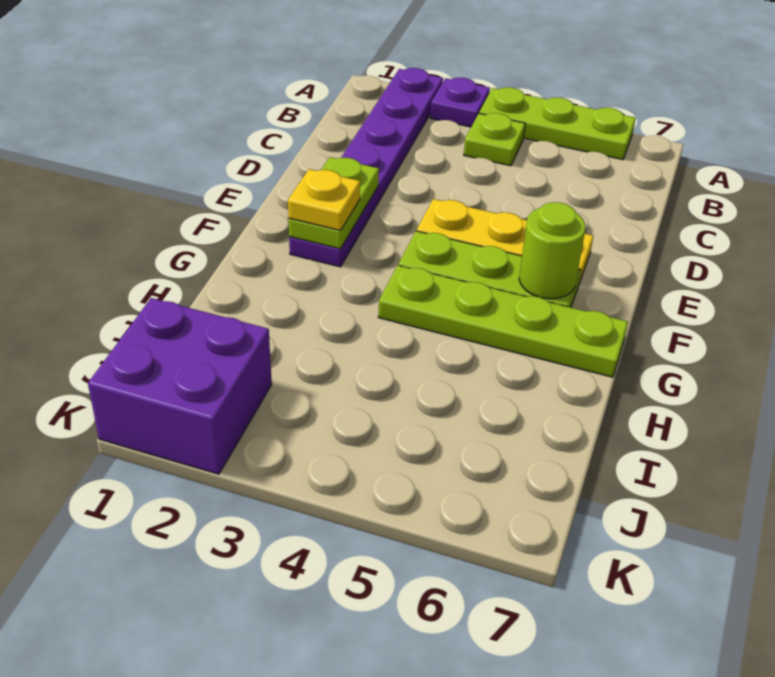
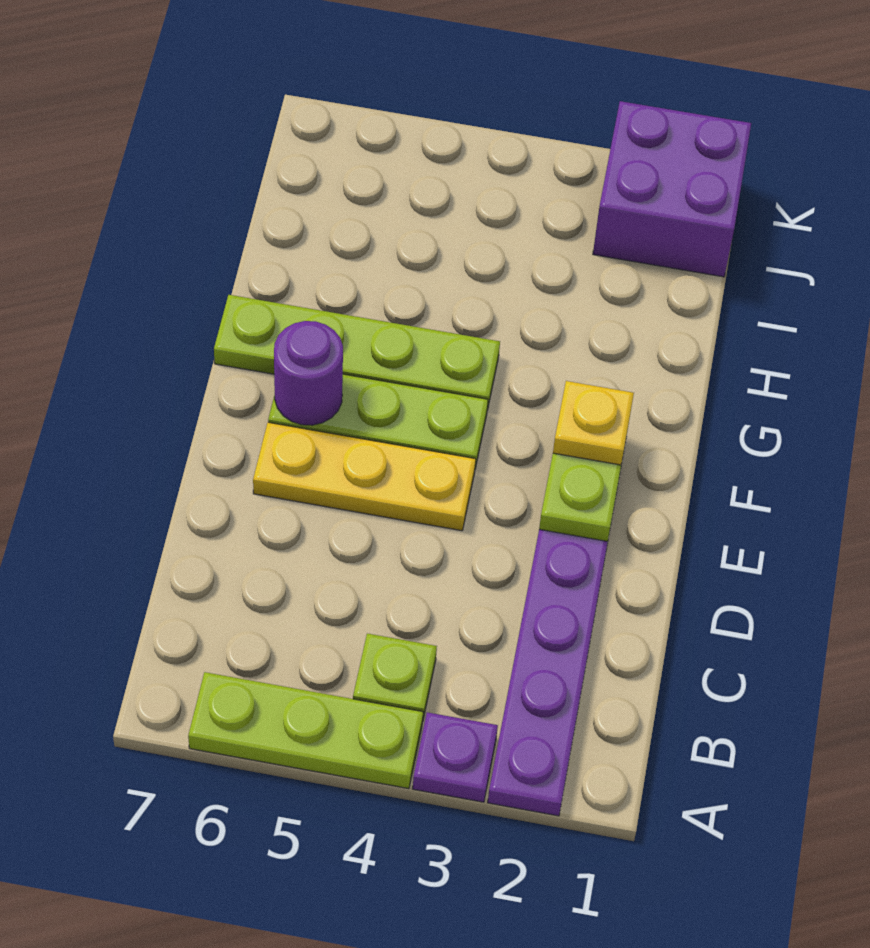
lime round brick F6 level 2 -> purple round brick F6 level 2

